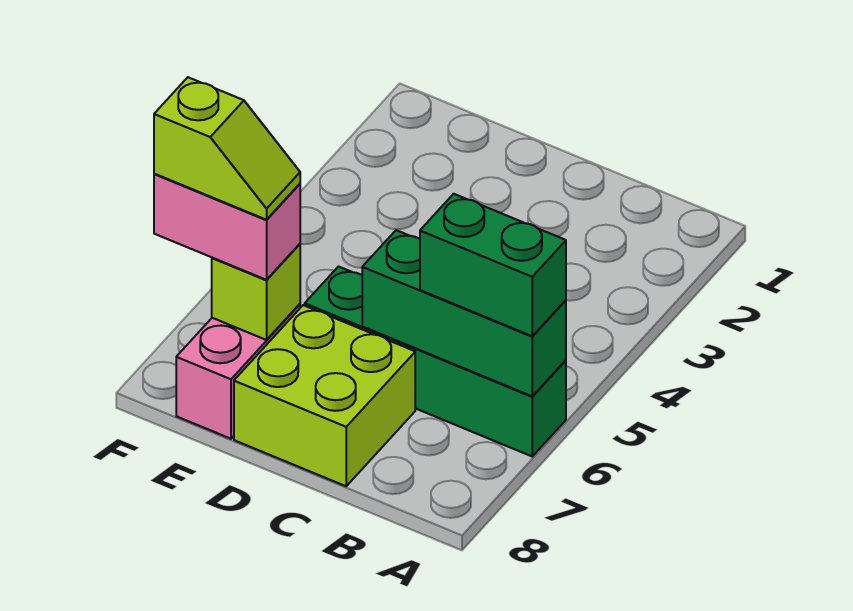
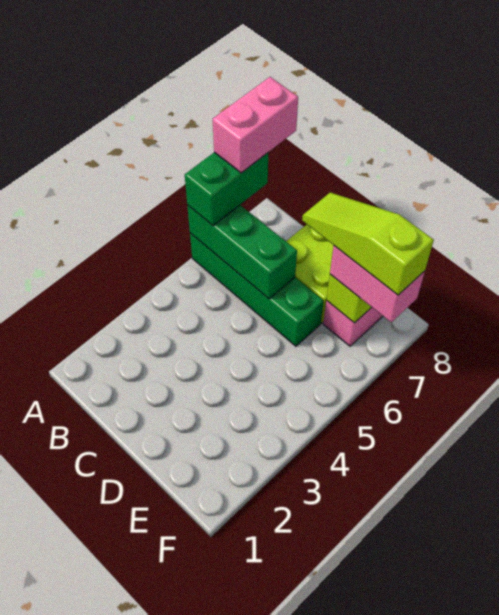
green brick A6:B6 level 3 -> green brick A6:A7 level 3
none -> pink brick A7:A8 level 4
lime slope E7:F7 level 4 top F -> lime slope D7:F7 level 4 top F

